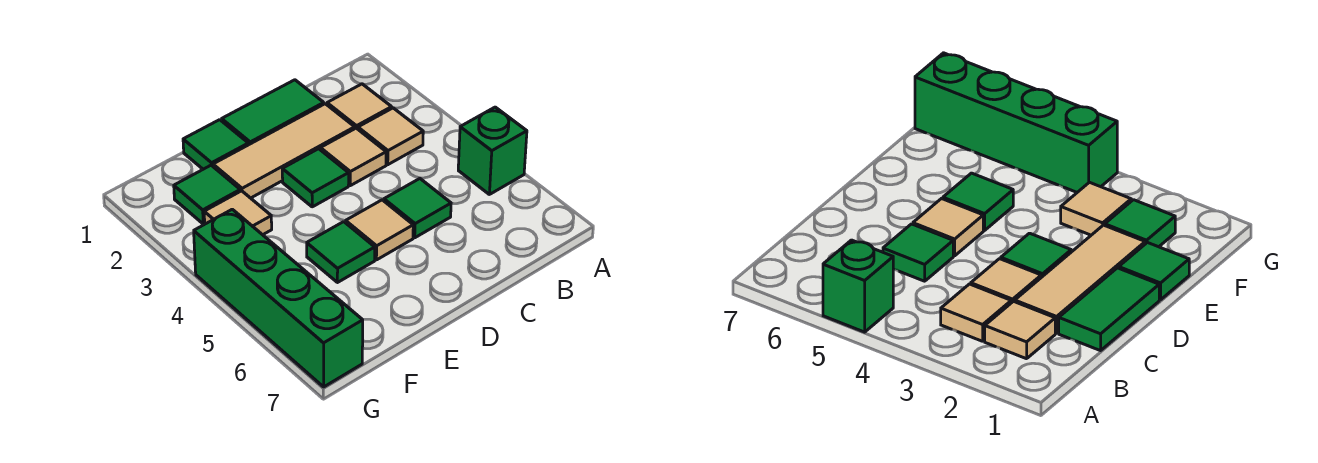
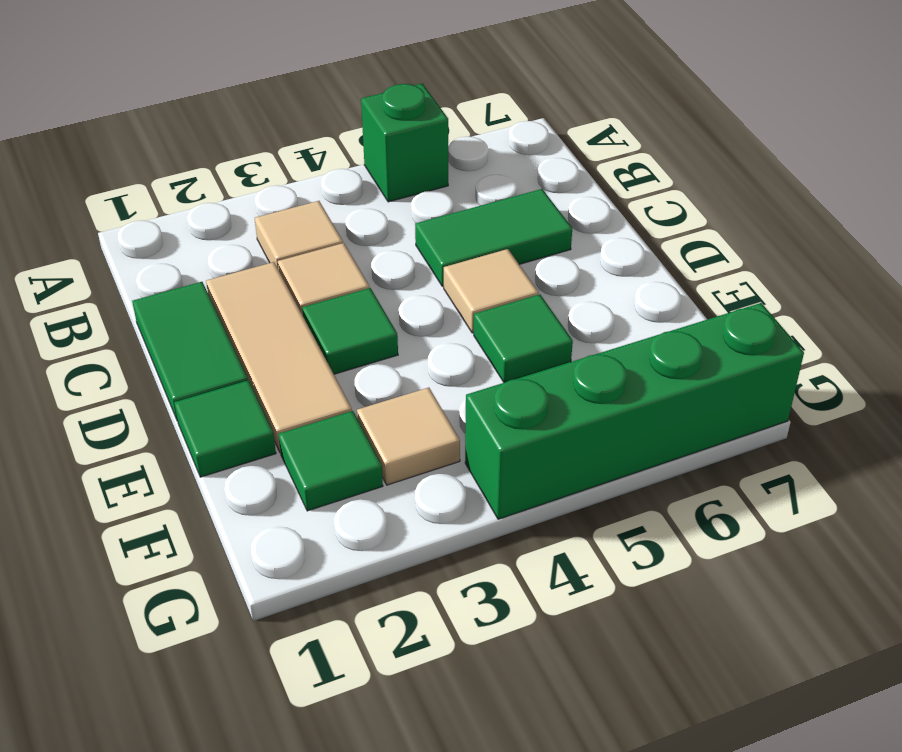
tan tile B2 level 1 -> none
green tile C5 level 1 -> green tile C5:C6 level 1

